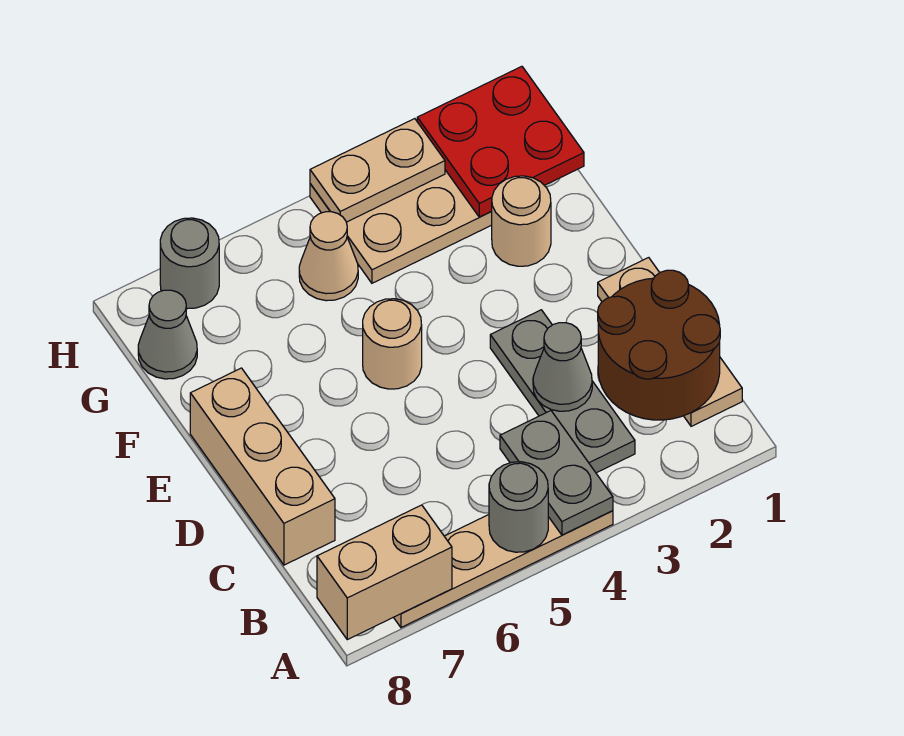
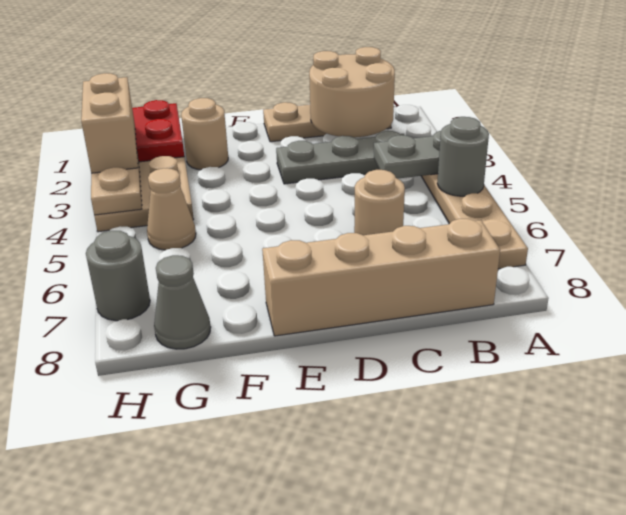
tan brick A7:A8 level 2 -> tan brick H2:H3 level 3
brown round brick B1:C2 level 2 -> tan round brick B1:C2 level 2
grey cone C3 level 2 -> none
tan brick C8:E8 level 1 -> tan brick B8:E8 level 1
tan round brick E5 level 1 -> tan round brick C6 level 1

